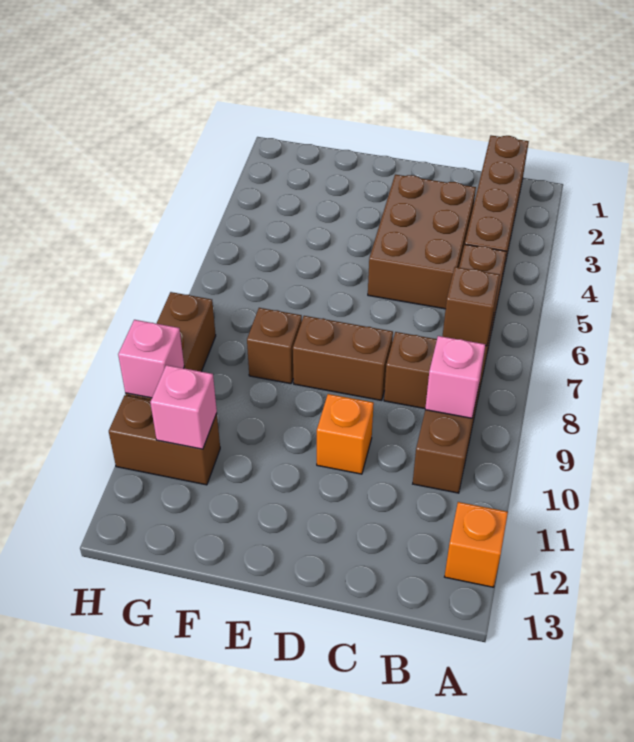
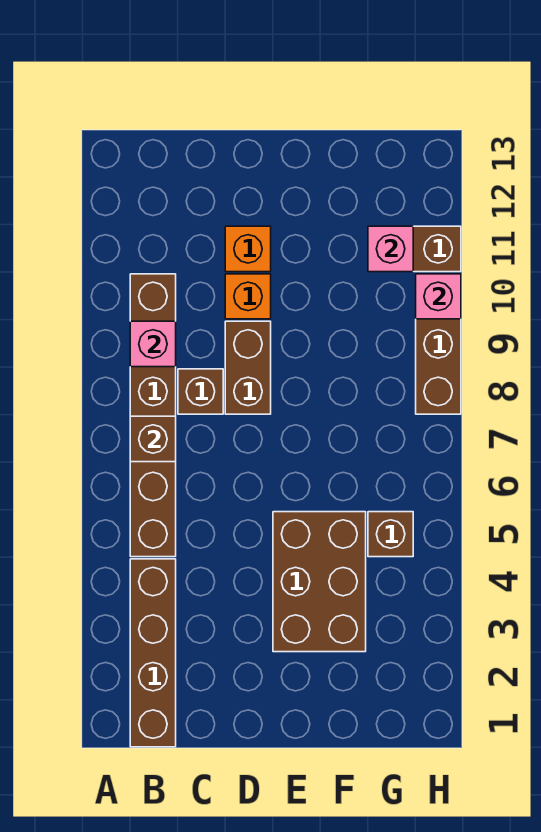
orange brick A12 level 1 -> orange brick D11 level 1
brown brick C3:D5 level 1 -> brown brick E3:F5 level 1
brown brick D8:E8 level 1 -> brown brick D8:D9 level 1
brown brick F8 level 1 -> brown brick G5 level 1

